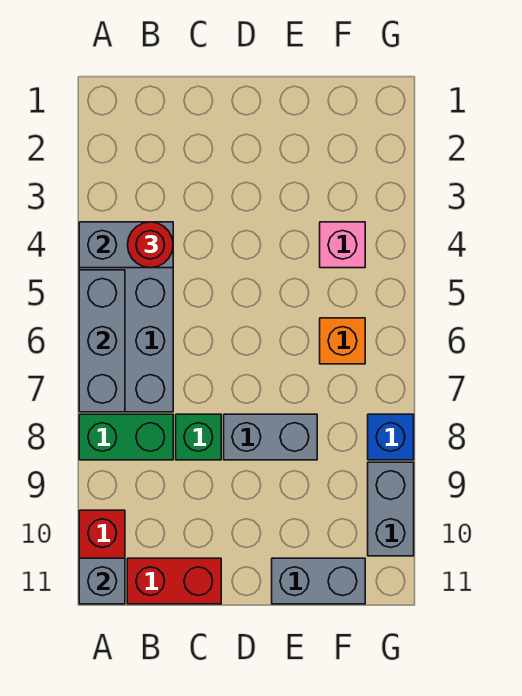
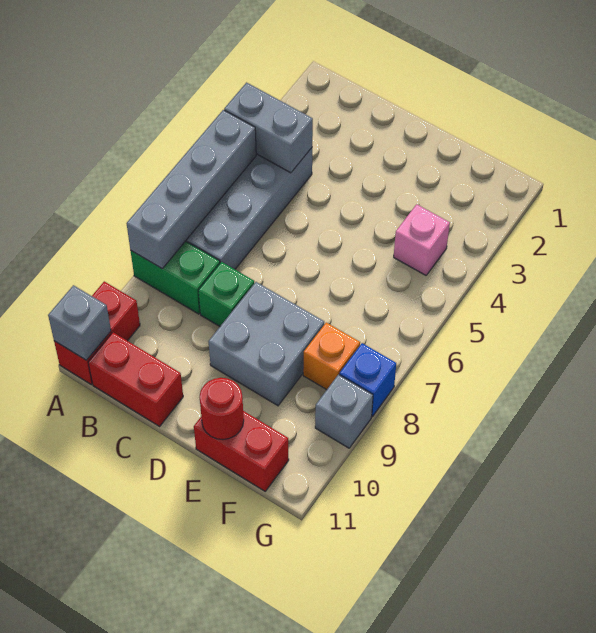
grey brick A5:A7 level 2 -> grey brick A5:A8 level 2
red round brick B4 level 3 -> red round brick E11 level 2
grey brick D8:E8 level 1 -> grey brick D8:E9 level 1
grey brick E11:F11 level 1 -> red brick E11:F11 level 1
orange brick F6 level 1 -> orange brick F8 level 1
grey brick G9:G10 level 1 -> grey brick G9 level 1

